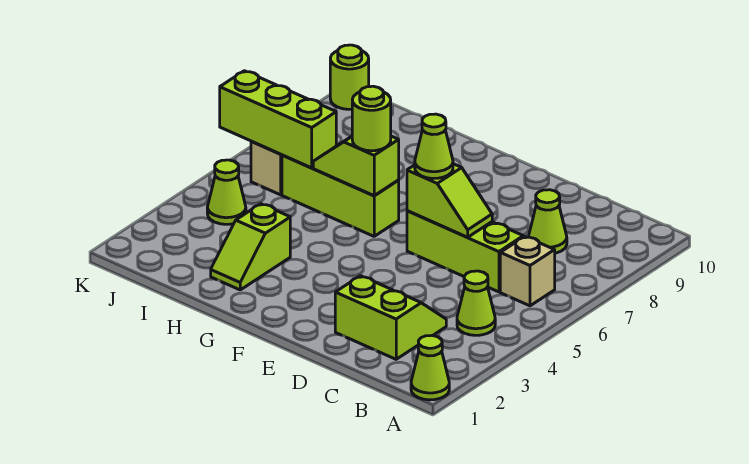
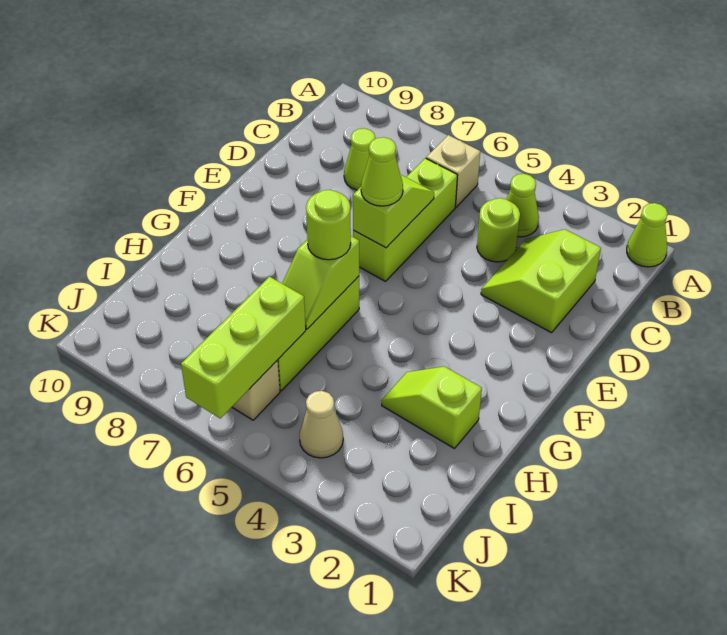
lime slope H2:H3 level 1 top 3 -> lime slope H2:H3 level 1 top 2
lime cone J4 level 1 -> tan cone J4 level 1
lime round brick K10 level 1 -> lime round brick C4 level 1

